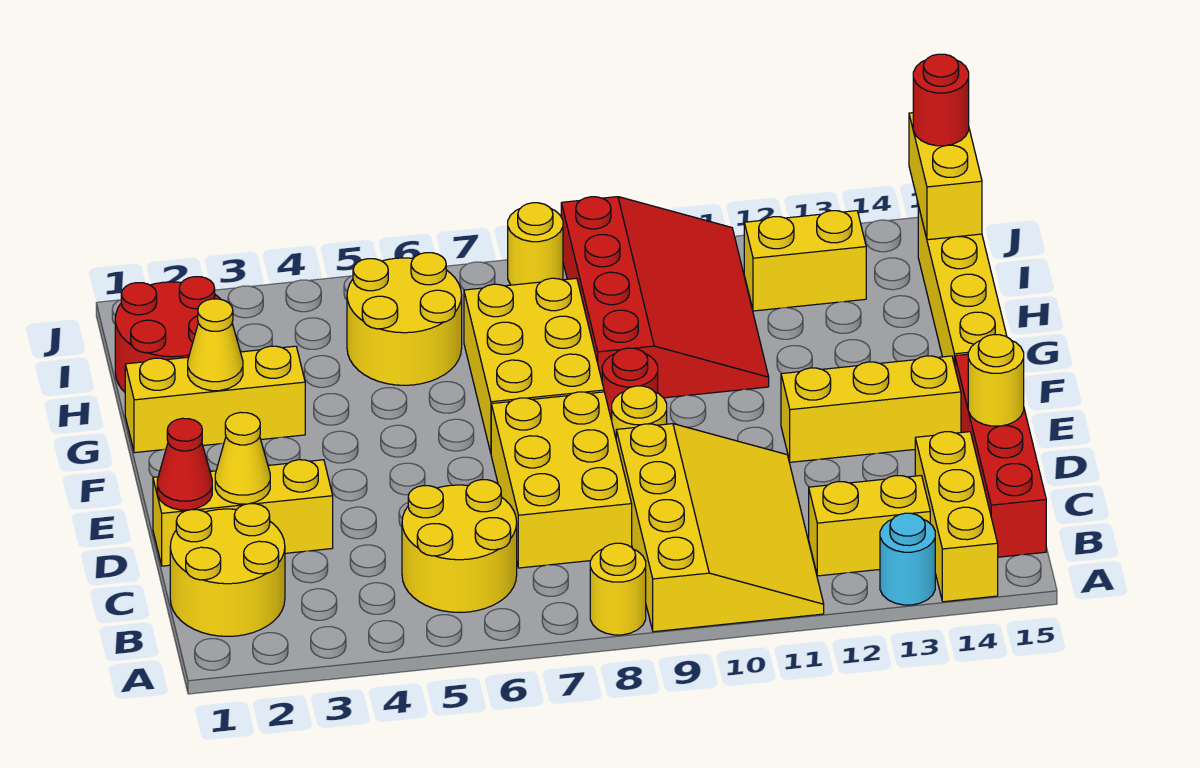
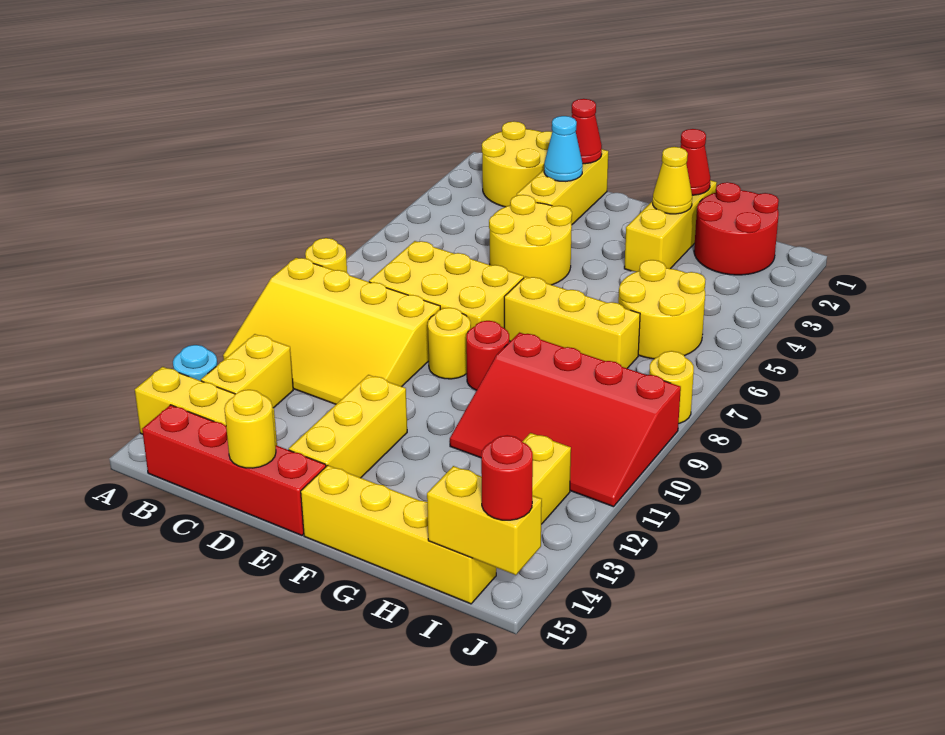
yellow round brick B5:C6 level 1 -> yellow round brick D4:E5 level 1
yellow cone D2 level 2 -> cyan cone D2 level 2
yellow brick F7:H8 level 1 -> yellow brick F7:H7 level 1
none -> red cone G1 level 2

